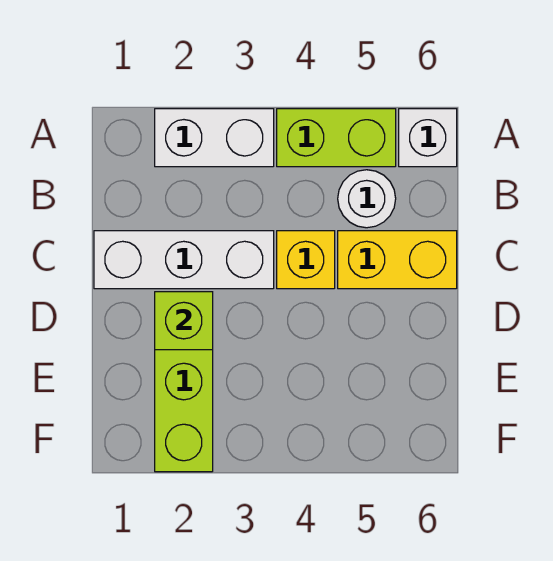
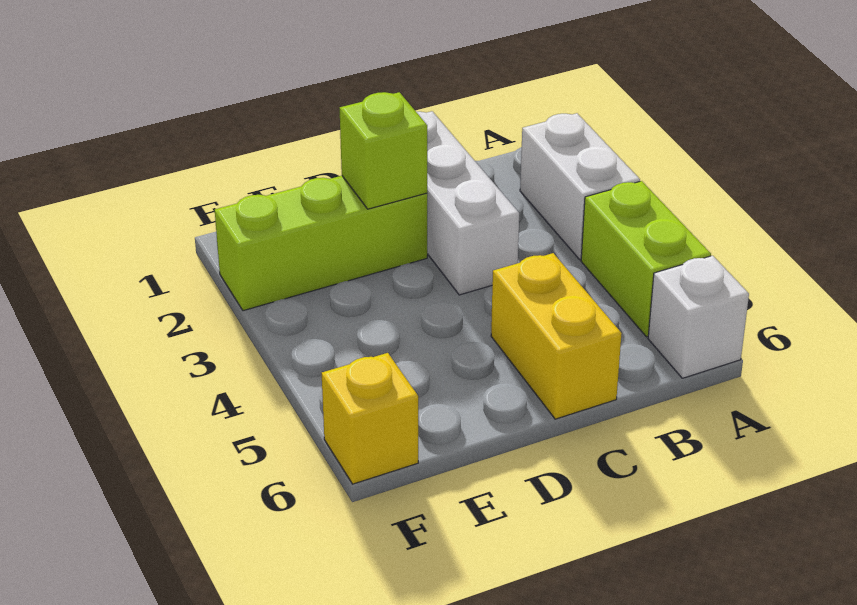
white round brick B5 level 1 -> none
yellow brick C4 level 1 -> yellow brick F6 level 1

